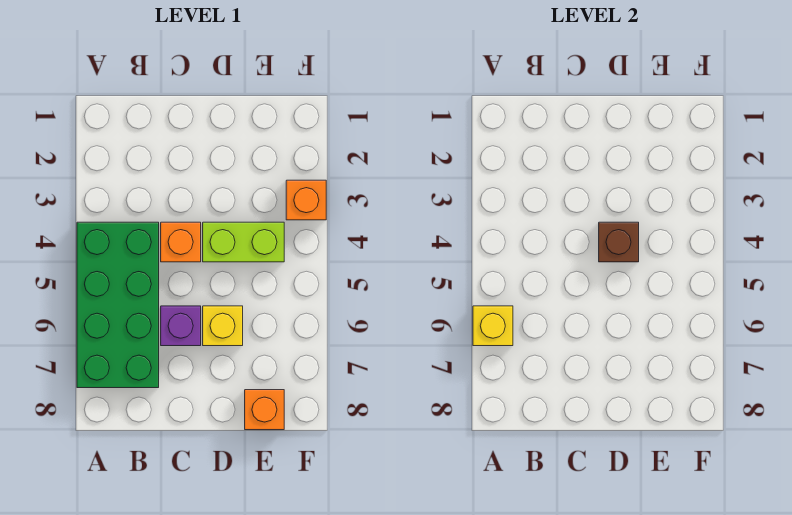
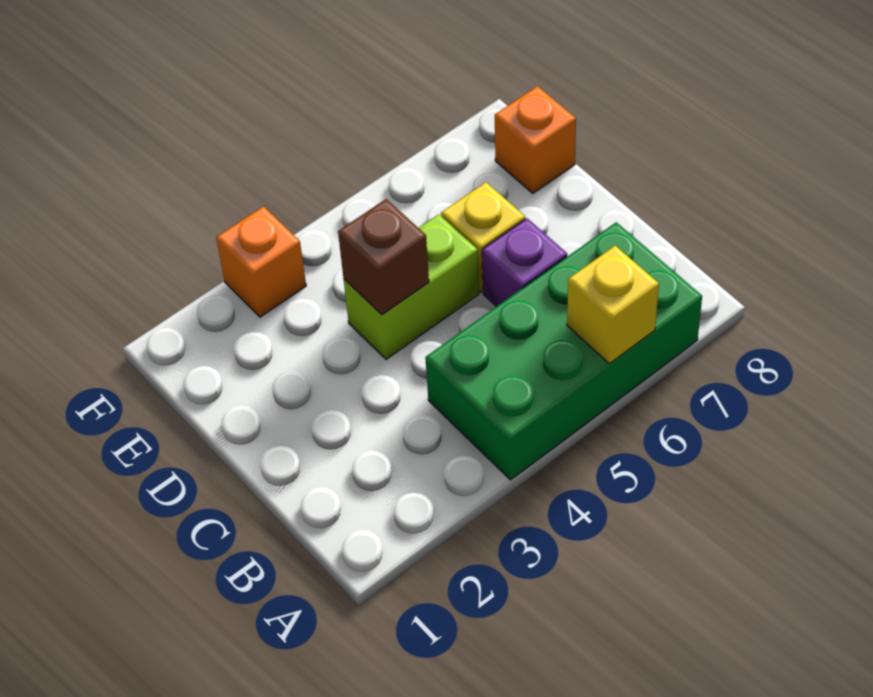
orange brick C4 level 1 -> none
lime brick D4:E4 level 1 -> lime brick D4:D5 level 1

